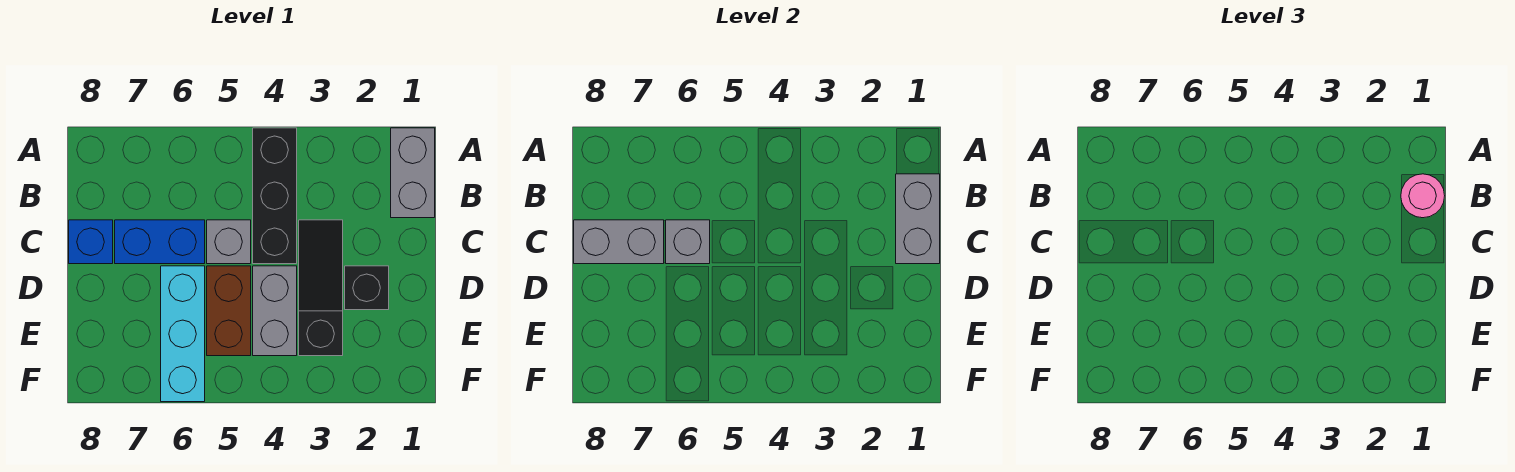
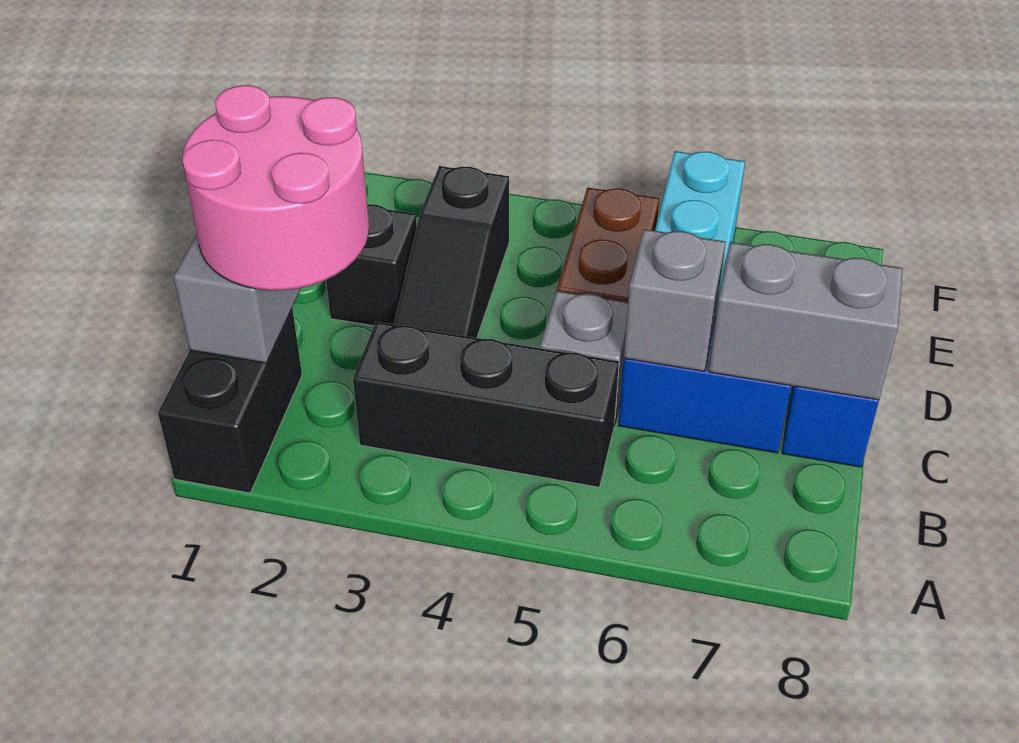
grey brick A1:B1 level 1 -> black brick A1:B1 level 1
black brick A4:C4 level 1 -> black brick B3:B5 level 1
pink round brick B1 level 3 -> pink round brick B1:C2 level 3
grey brick D4:E4 level 1 -> none

